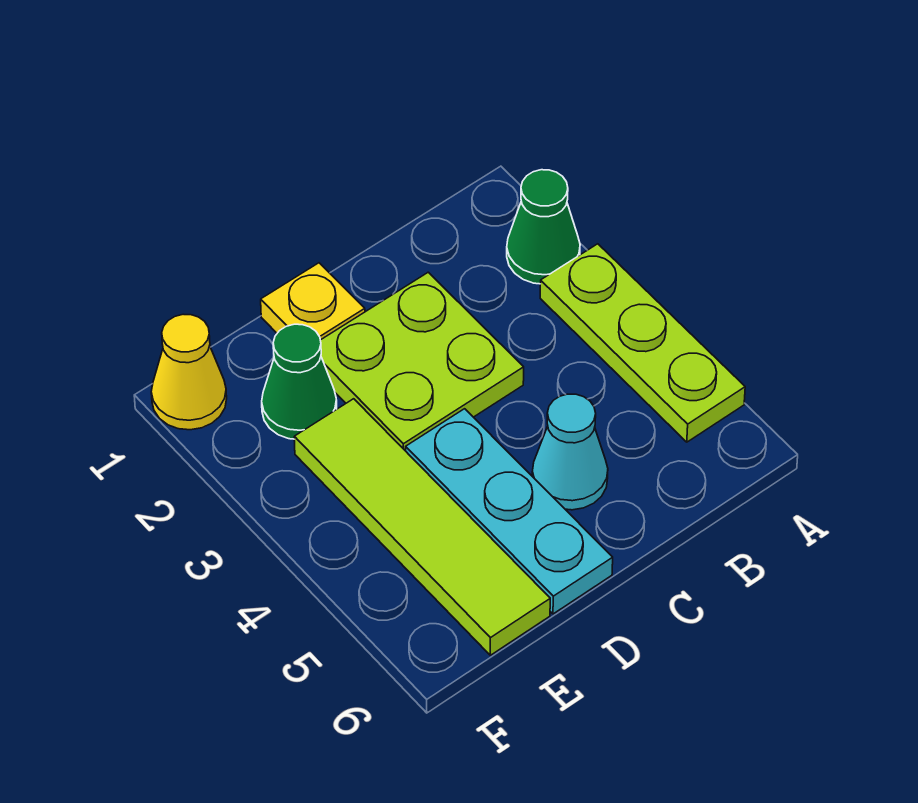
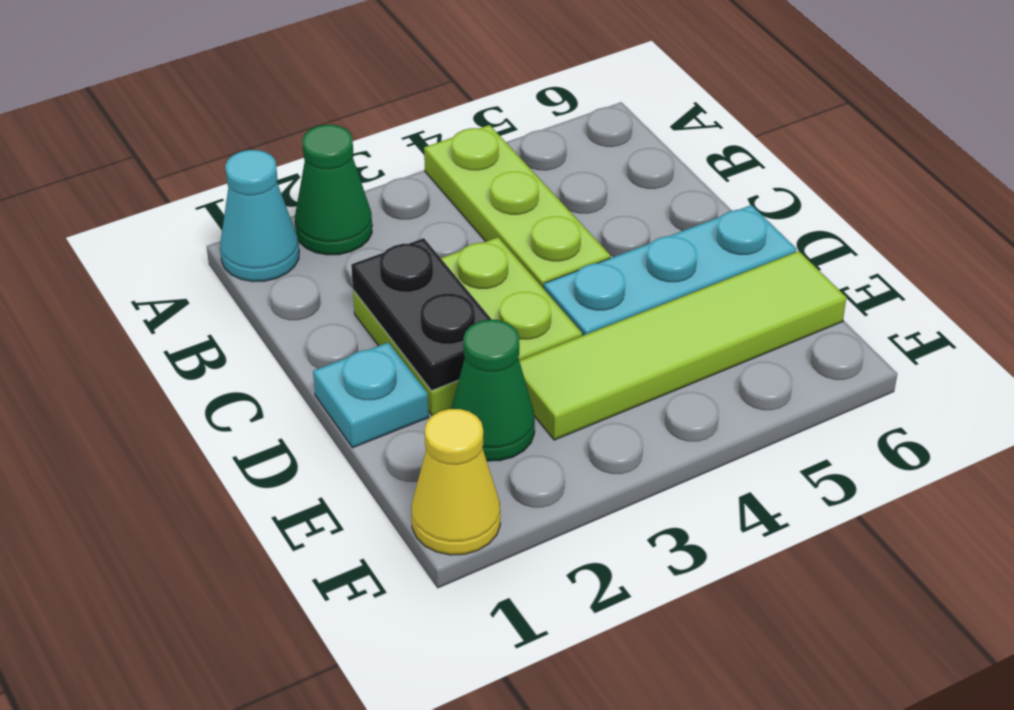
lime plate A3:A5 level 1 -> lime plate A4:C4 level 1
none -> black plate C2:D2 level 2
cyan cone C5 level 1 -> cyan cone A1 level 1
yellow plate D1 level 1 -> cyan plate D1 level 1

